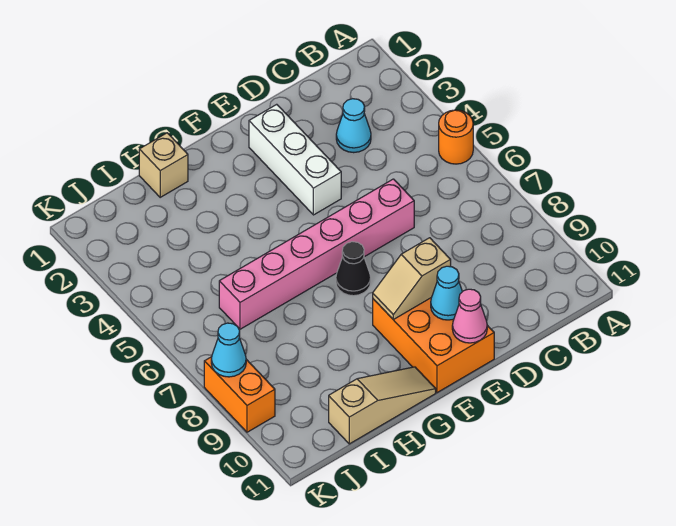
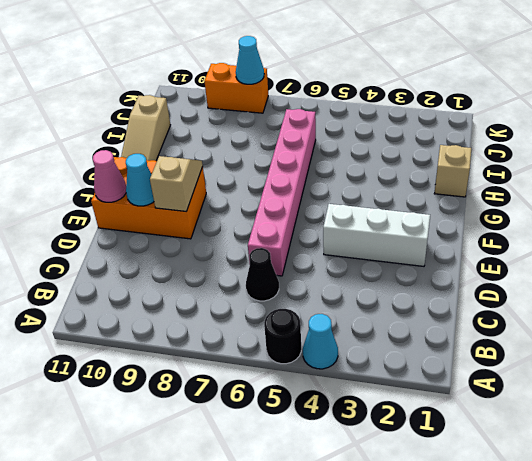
orange round brick A5 level 1 -> black round brick A5 level 1
cyan cone C3 level 1 -> cyan cone A4 level 1
black cone F7 level 1 -> black cone C6 level 1

